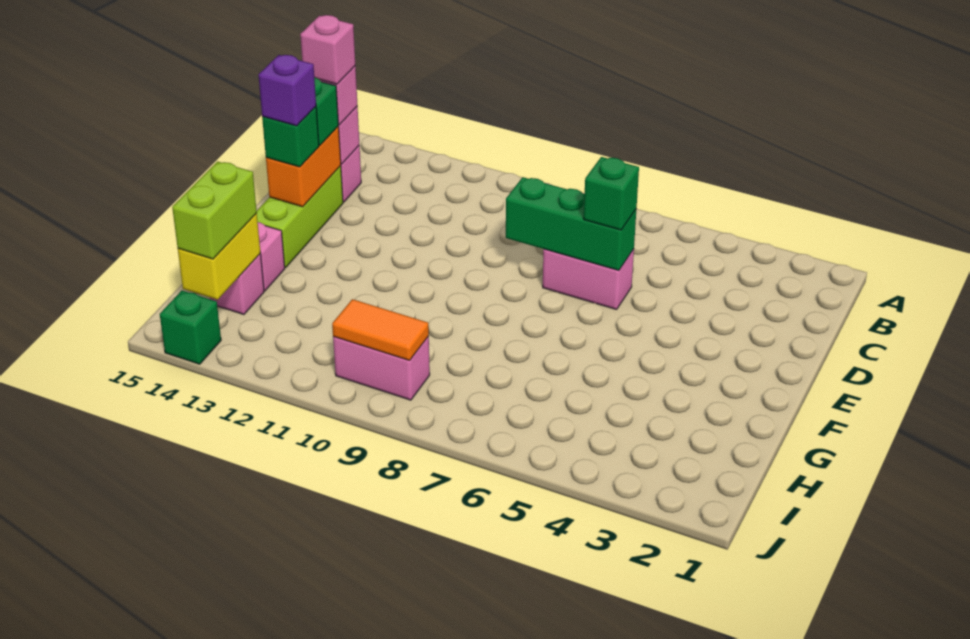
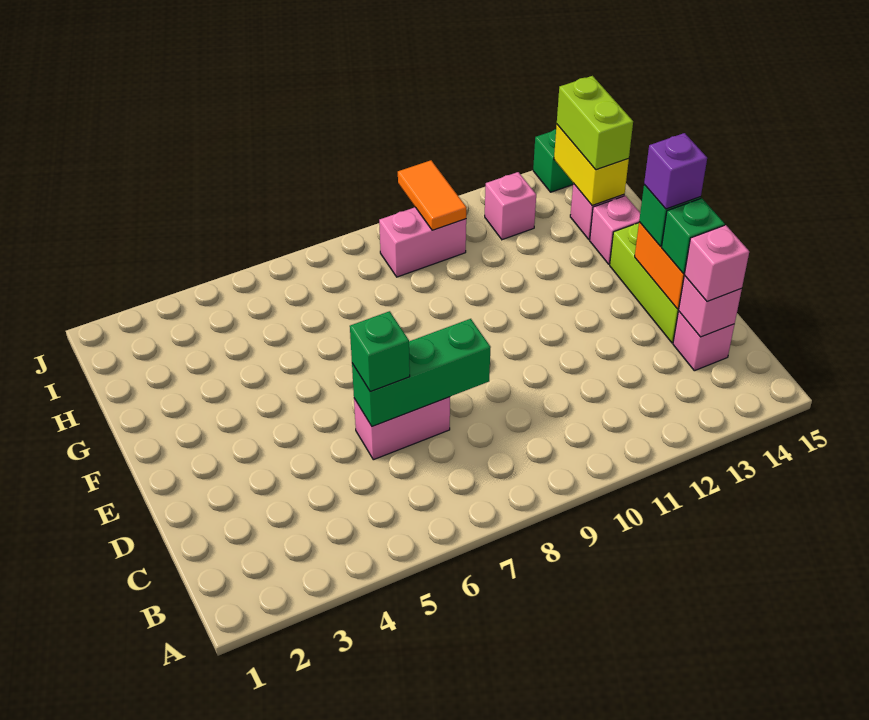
pink brick C14 level 4 -> pink brick I12 level 1
orange tile I9:I10 level 2 -> orange tile I10:J10 level 2

